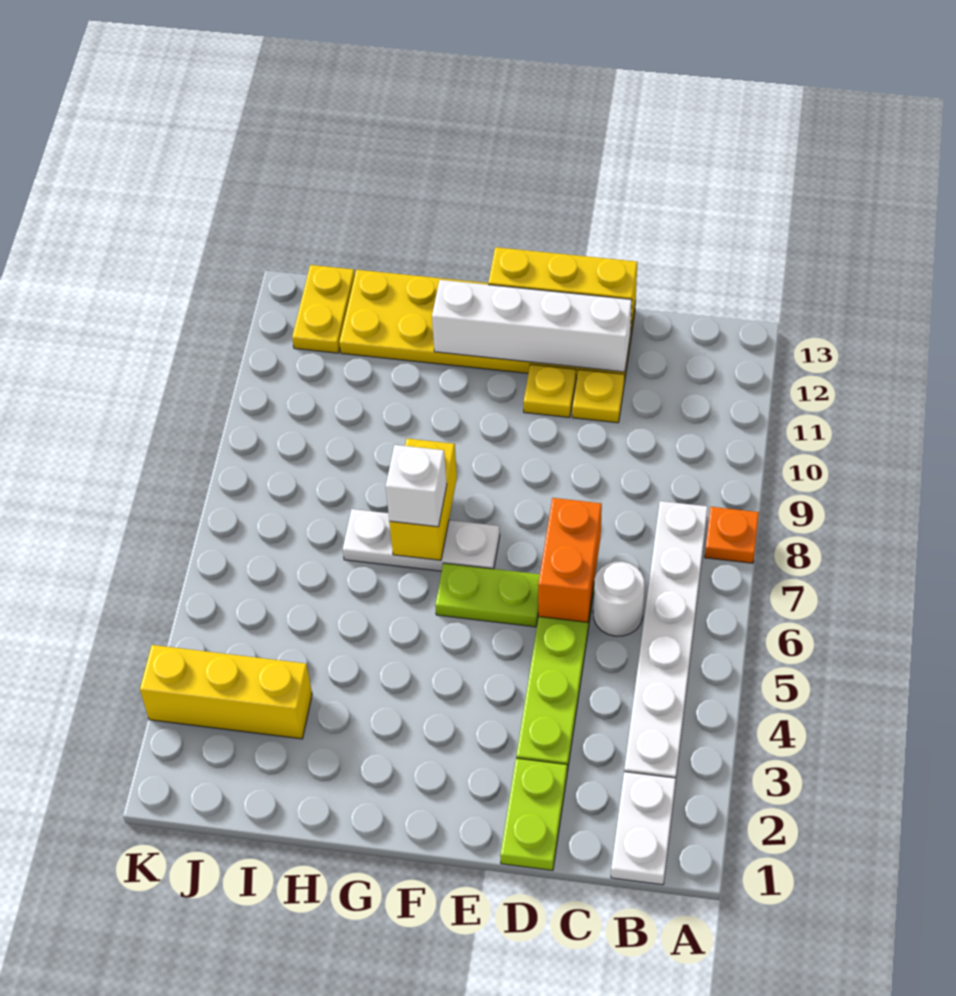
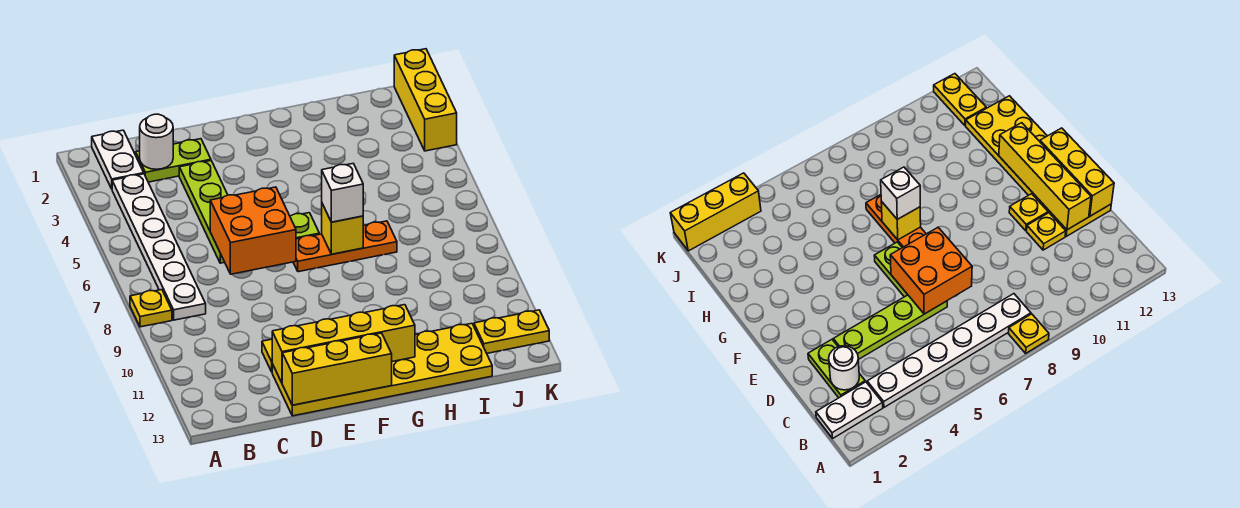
orange plate A8 level 1 -> yellow plate A8 level 1
white round brick C6 level 1 -> white round brick C2 level 2
lime plate D1:D2 level 1 -> lime plate C2:D2 level 1
orange brick D6:D7 level 2 -> orange brick D6:E7 level 2
white brick D12:G12 level 2 -> yellow brick D12:G12 level 2
white plate F7:H7 level 1 -> orange plate F7:H7 level 1
yellow brick G7:G8 level 2 -> yellow brick G7 level 2
yellow brick I3:K3 level 1 -> yellow brick K1:K3 level 1
yellow plate J12:J13 level 1 -> yellow plate J12:K12 level 1

